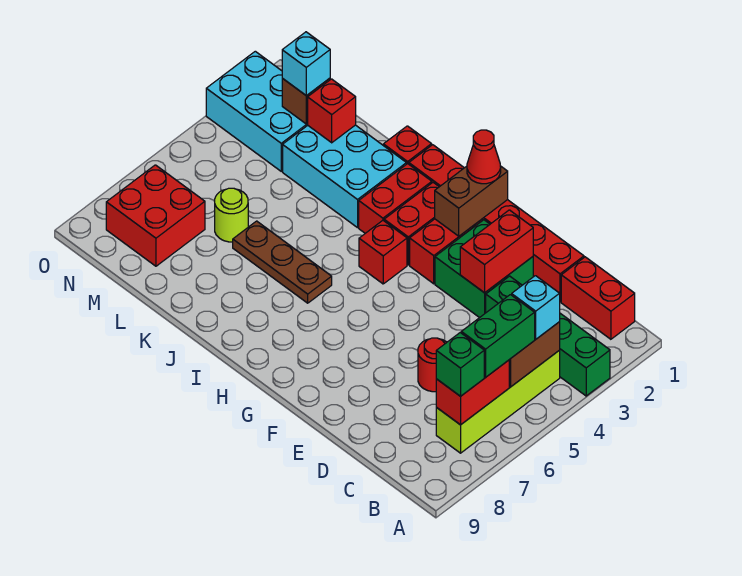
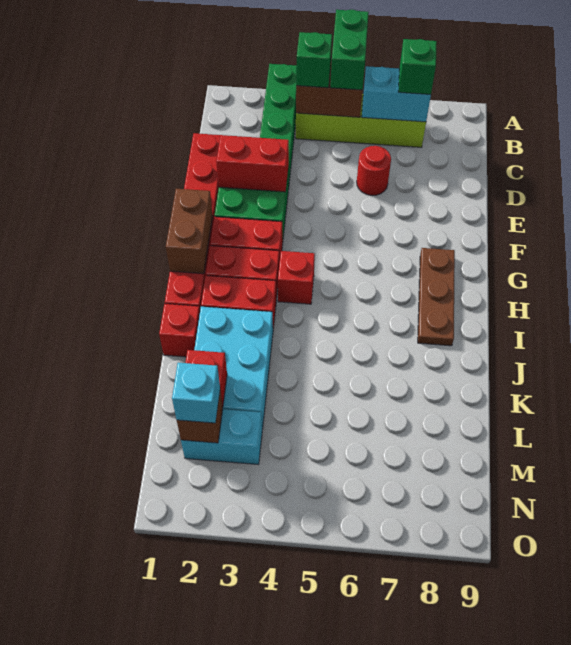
red brick B1:C1 level 1 -> none
cyan brick B4 level 3 -> green brick B4 level 3
green brick B5:B6 level 3 -> green brick A5:B5 level 3
red brick B6:B7 level 2 -> cyan brick B6:B7 level 2
brown brick G1:G2 level 2 -> brown brick G1:H1 level 2
red cone G1 level 3 -> none
brown plate I6:K6 level 1 -> brown plate G8:I8 level 1
lime round brick L6 level 1 -> none
cyan brick M2:O3 level 1 -> cyan brick M2:M3 level 1
red brick M7:N8 level 1 -> none

